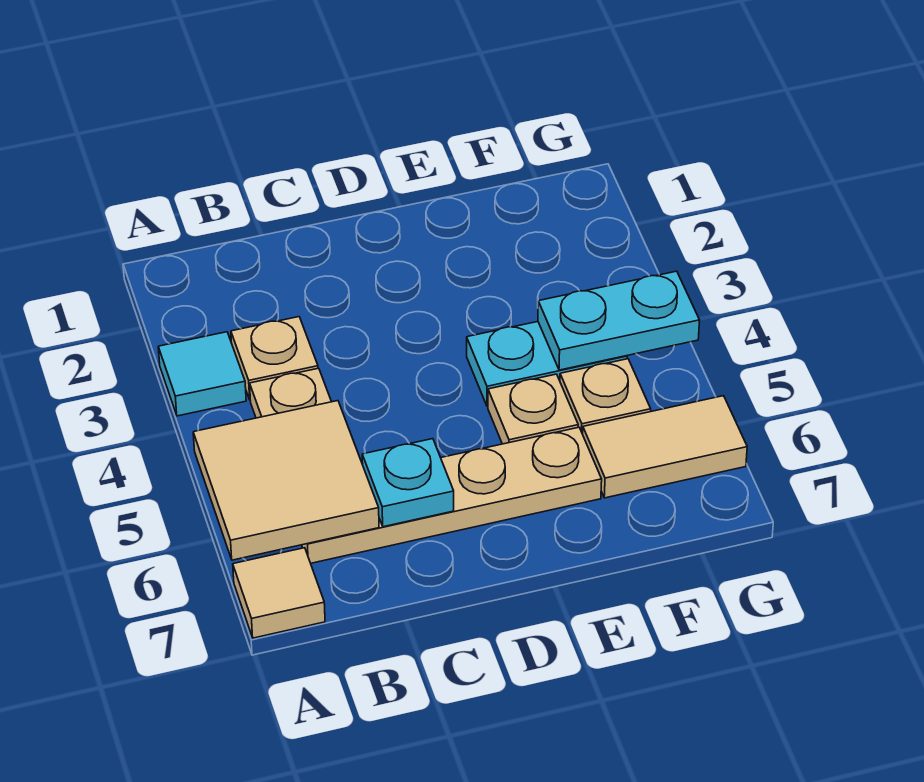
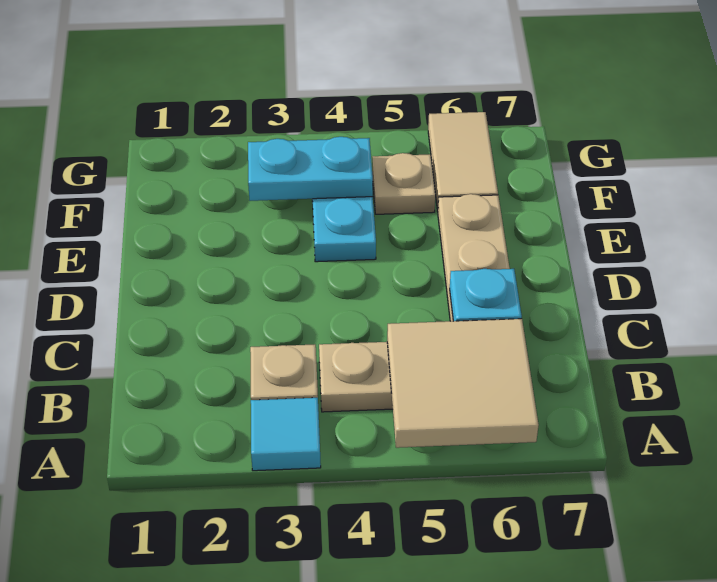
tan tile A7 level 1 -> none
tan plate E5 level 1 -> none
cyan plate F4:G4 level 2 -> cyan plate F3:F4 level 2

